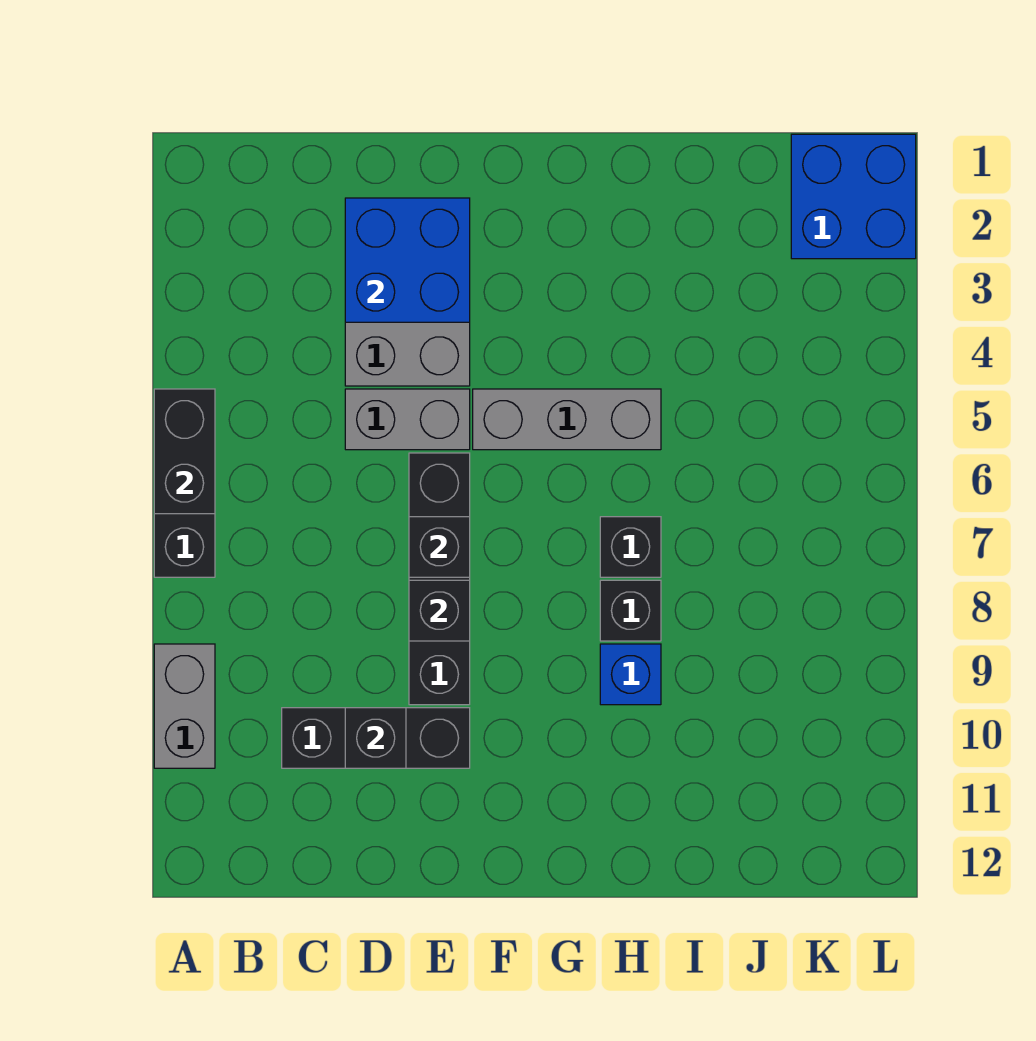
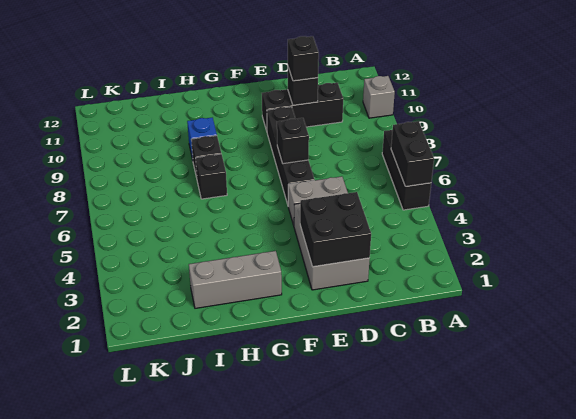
grey brick A9:A10 level 1 -> grey brick A10 level 1
blue brick D2:E3 level 2 -> black brick D2:E3 level 2
black brick E8 level 2 -> black brick D10 level 3
grey brick F5:H5 level 1 -> grey brick G2:I2 level 1
blue brick K1:L2 level 1 -> none

